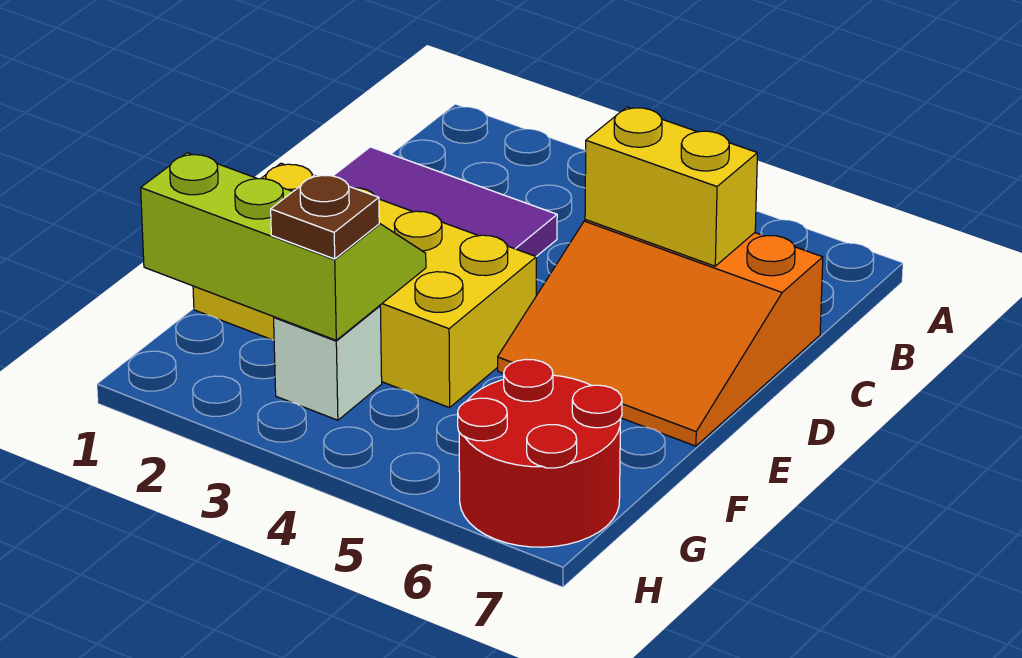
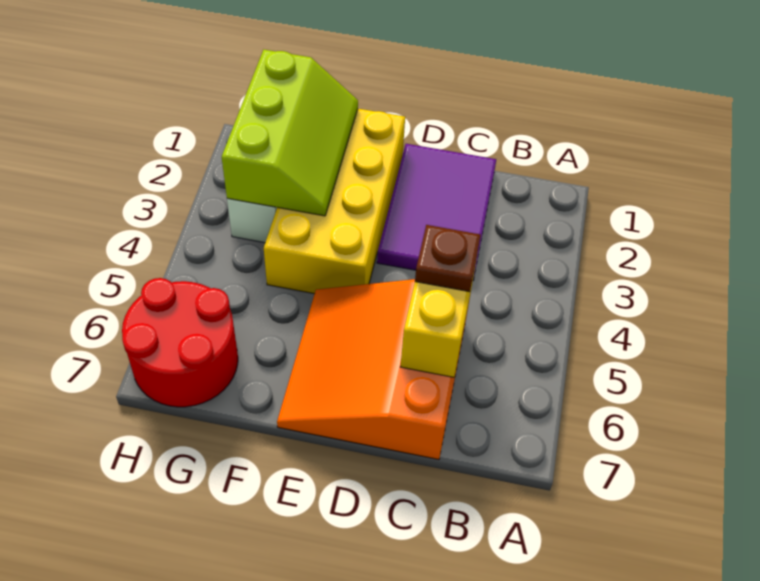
brown plate G3 level 3 -> brown plate C5 level 3

